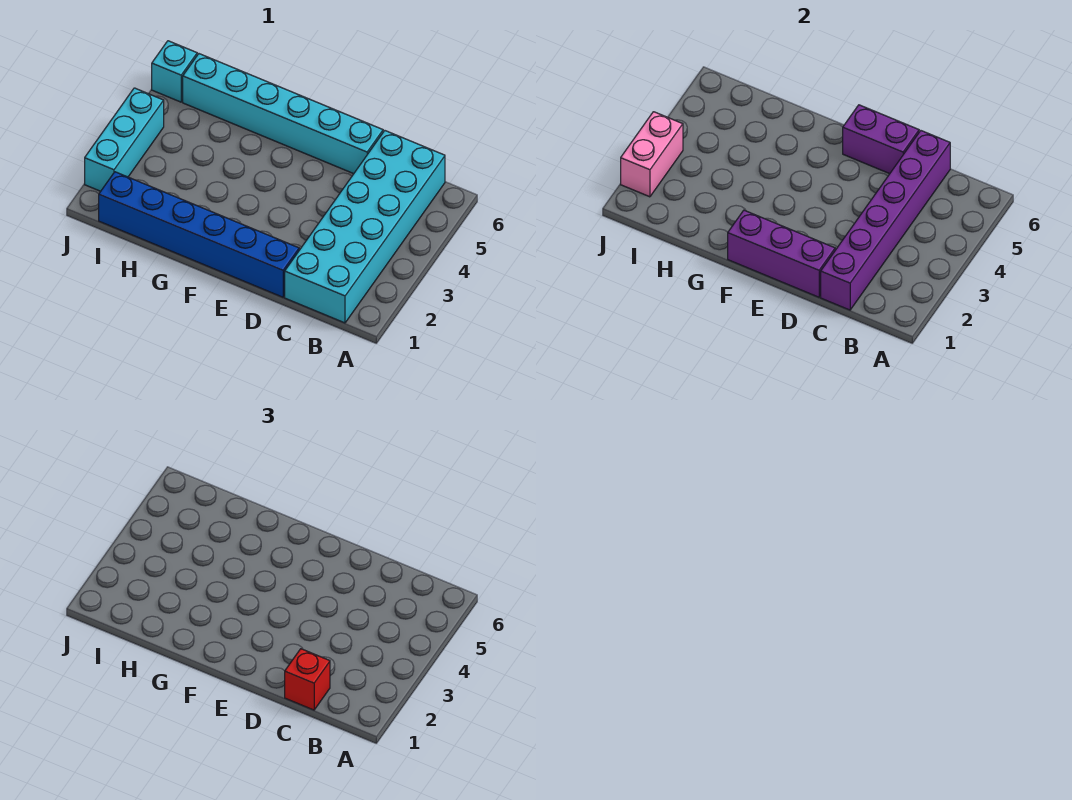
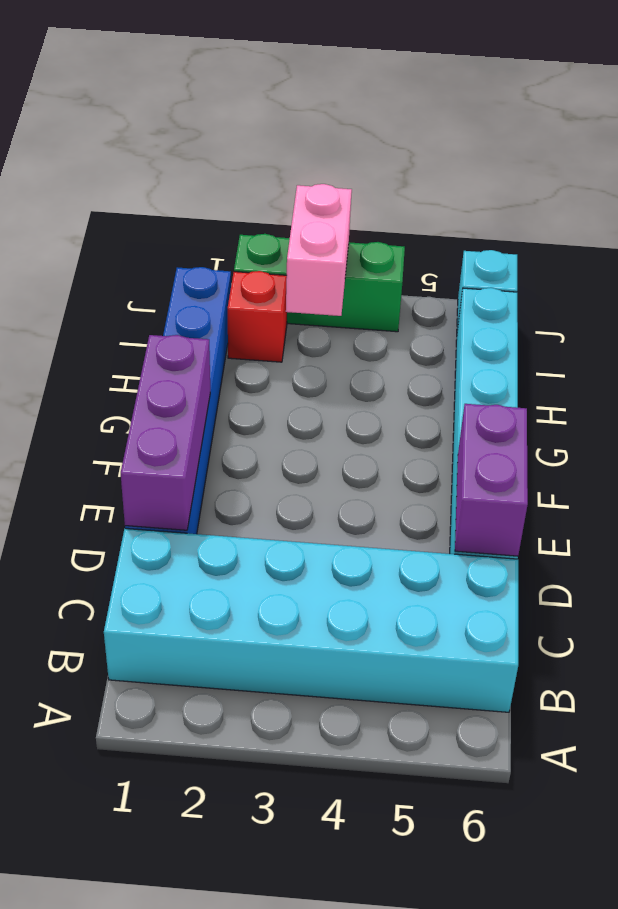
purple brick C1:C6 level 2 -> none
red brick C1 level 3 -> red brick I2 level 1
cyan brick J2:J4 level 1 -> green brick J2:J4 level 1
pink brick J2:J3 level 2 -> pink brick I3:J3 level 2

